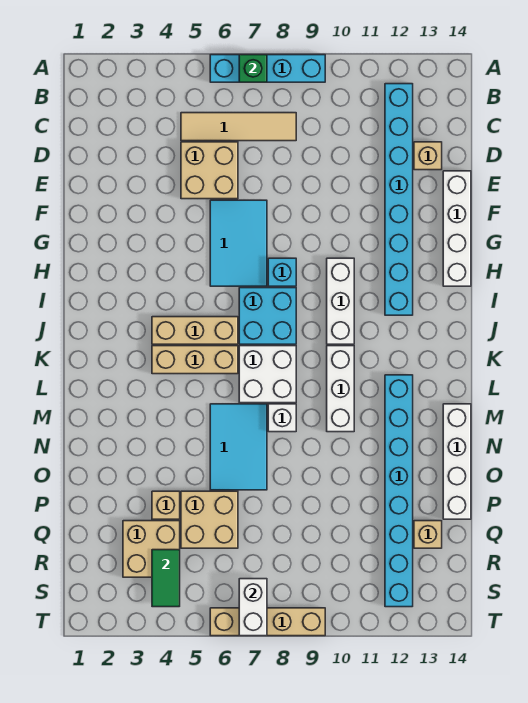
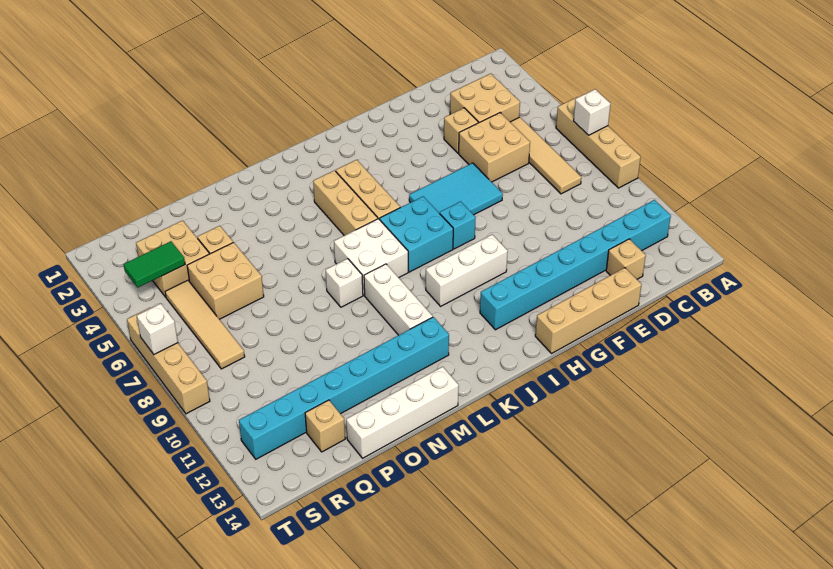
cyan brick A6:A9 level 1 -> tan brick A6:A9 level 1
green brick A7 level 2 -> white brick A7 level 2
none -> tan brick C3:D4 level 1
none -> tan brick E4 level 1
white brick E14:H14 level 1 -> tan brick E14:H14 level 1
white brick K10:M10 level 1 -> white brick L9:L11 level 1
cyan tile M6:O7 level 1 -> none
none -> tan tile R5:R8 level 1
white brick S7:T7 level 2 -> white brick T7 level 2

